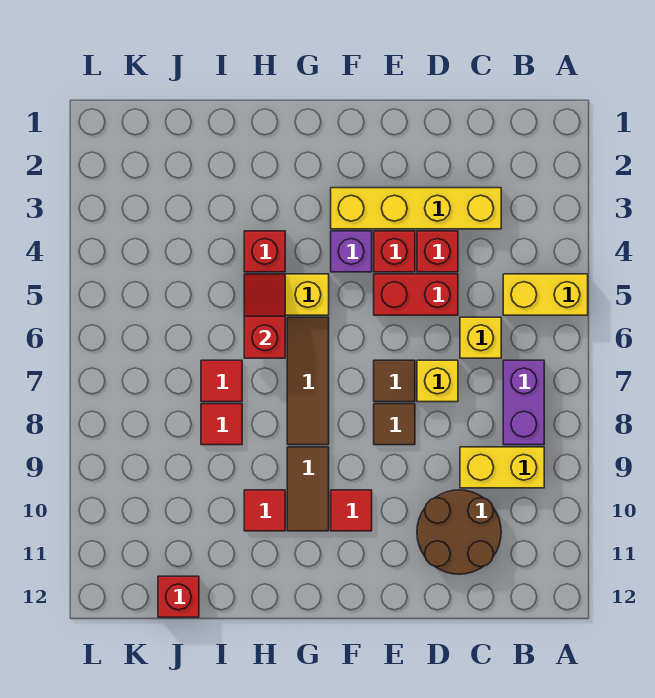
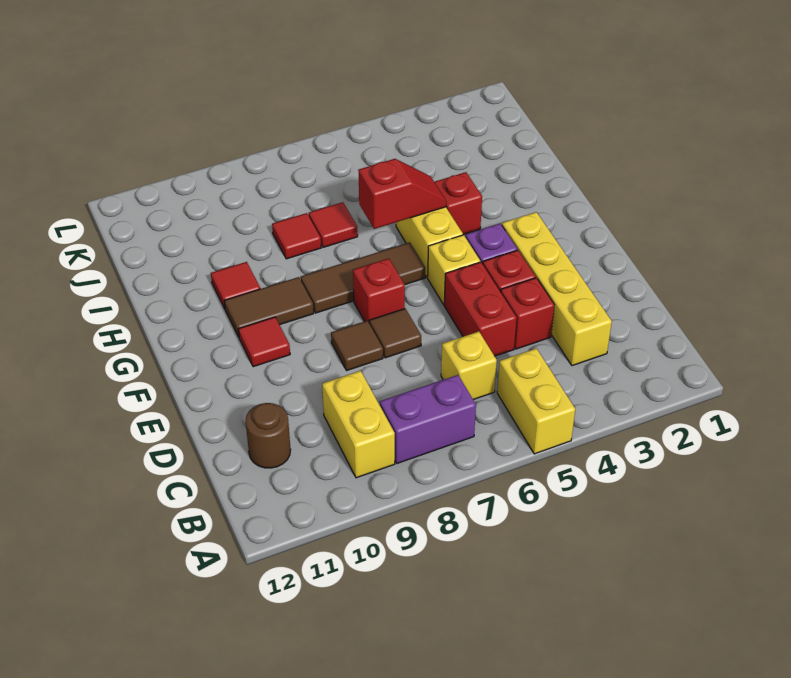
brown round brick C10:D11 level 1 -> brown round brick C11 level 1
yellow brick D7 level 1 -> yellow brick F5 level 1
red brick J12 level 1 -> red brick F7 level 1

